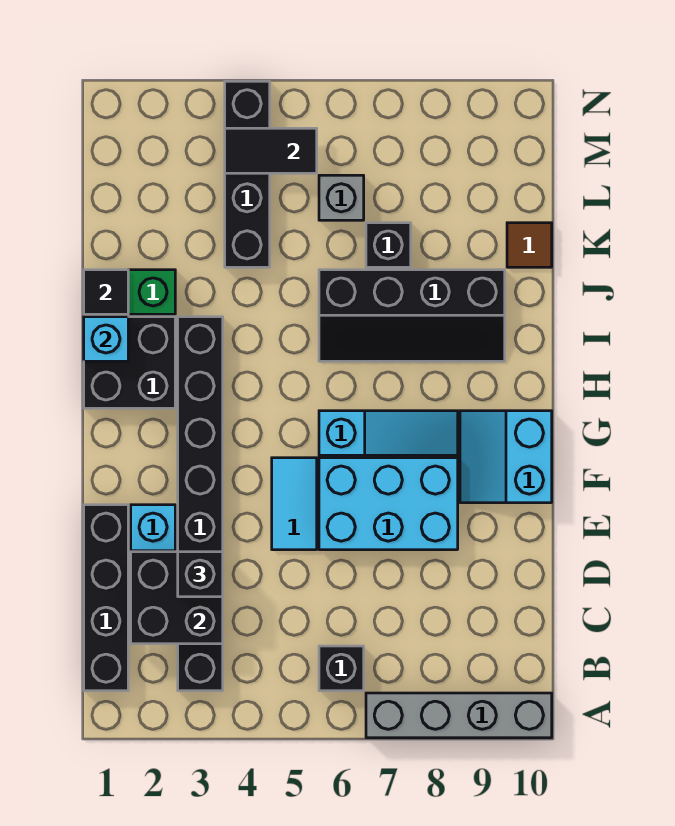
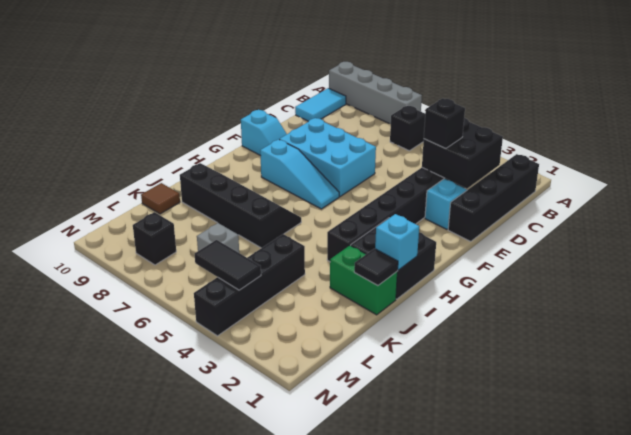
cyan tile E5:F5 level 1 -> cyan tile B10:C10 level 1
cyan slope F9:G10 level 1 top 10 -> cyan slope F9:F10 level 1 top 10
cyan slope G6:G8 level 1 top 6 -> cyan slope G6:G8 level 1 top 8
black brick K7 level 1 -> black brick M8 level 1

